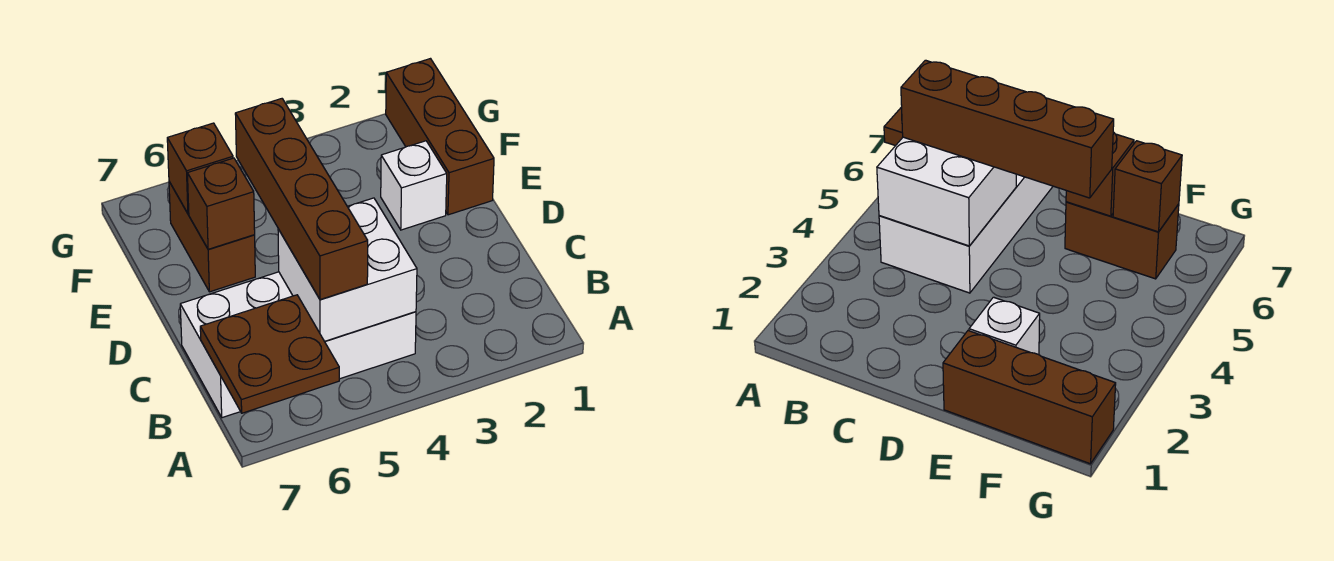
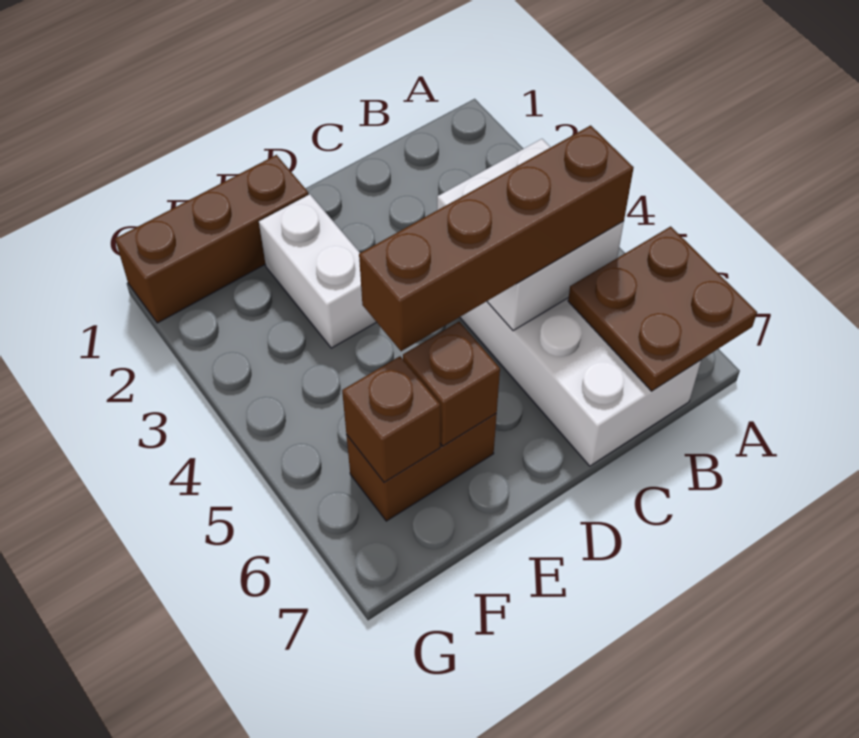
white brick E2 level 1 -> white brick E2:E3 level 1

